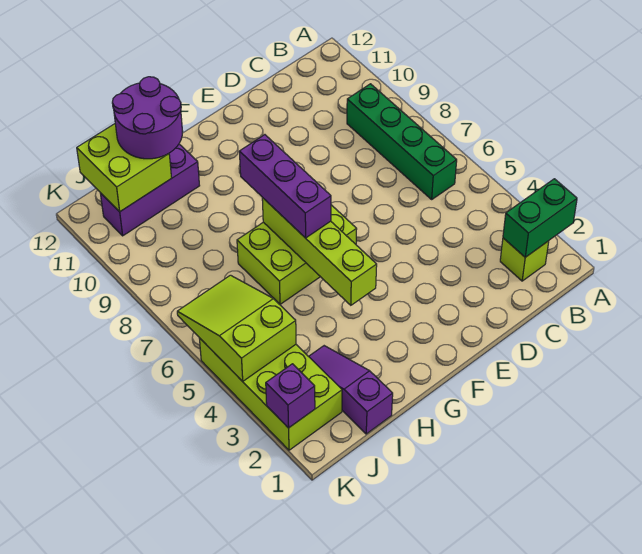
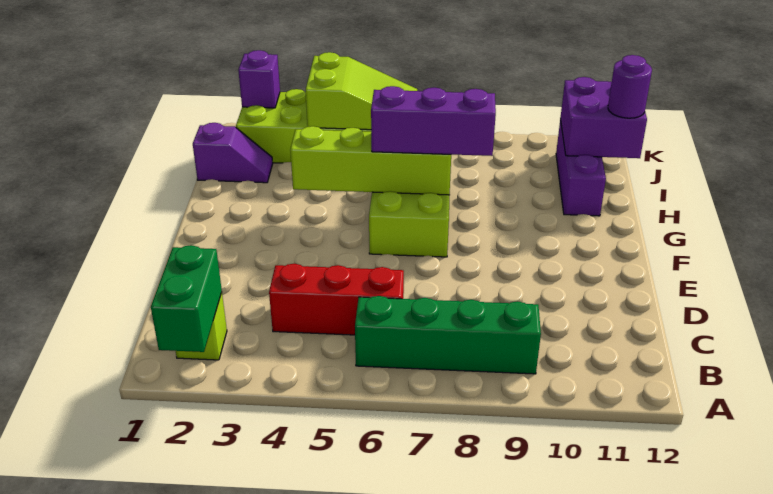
none -> red brick C4:C6 level 1
purple round brick H11:I12 level 3 -> purple round brick I12 level 3
purple slope I1:I3 level 1 top 1 -> purple slope I1:I2 level 1 top 1
lime brick I11:J12 level 2 -> purple brick I11:J12 level 2

